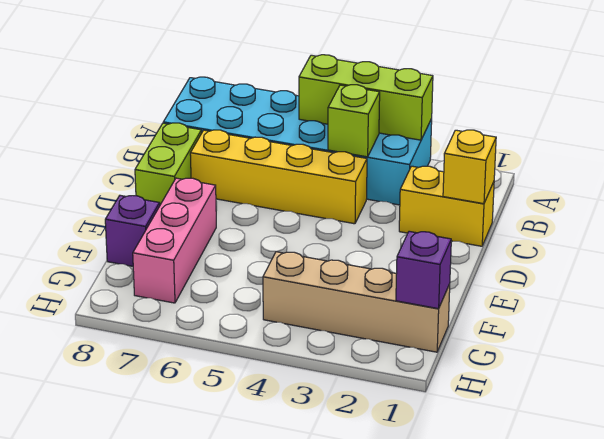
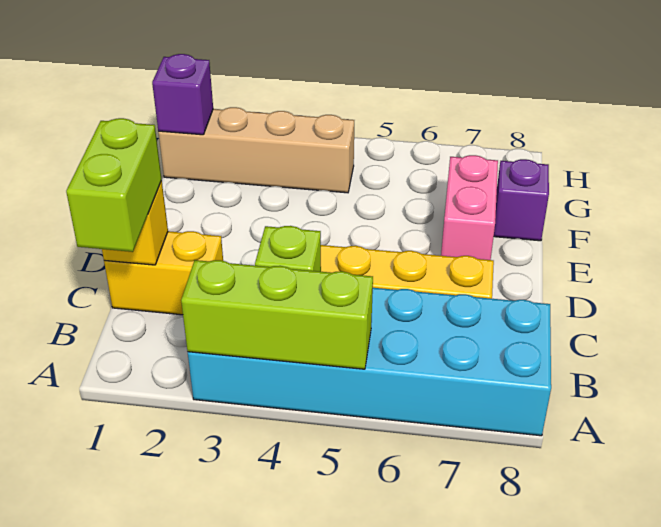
lime brick C8:D8 level 1 -> lime brick B1:C1 level 3
pink brick E7:G7 level 1 -> pink brick E7:F7 level 1

